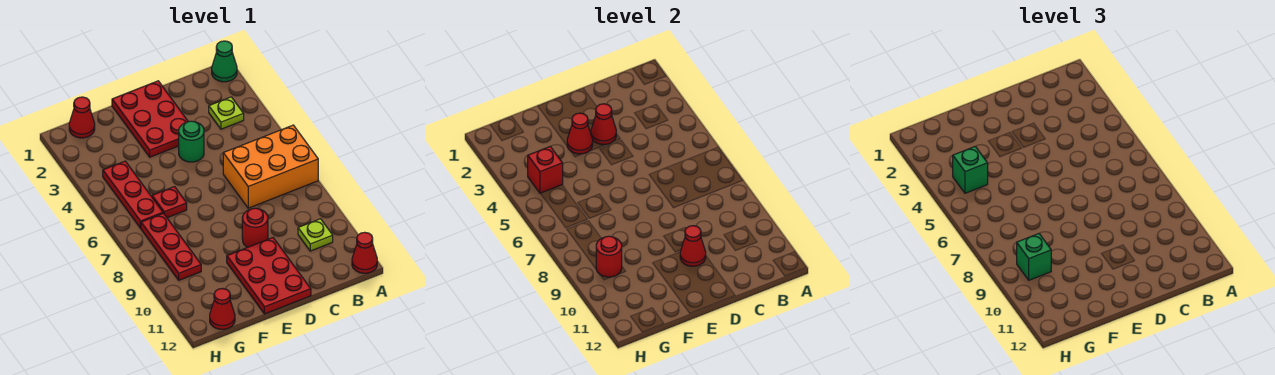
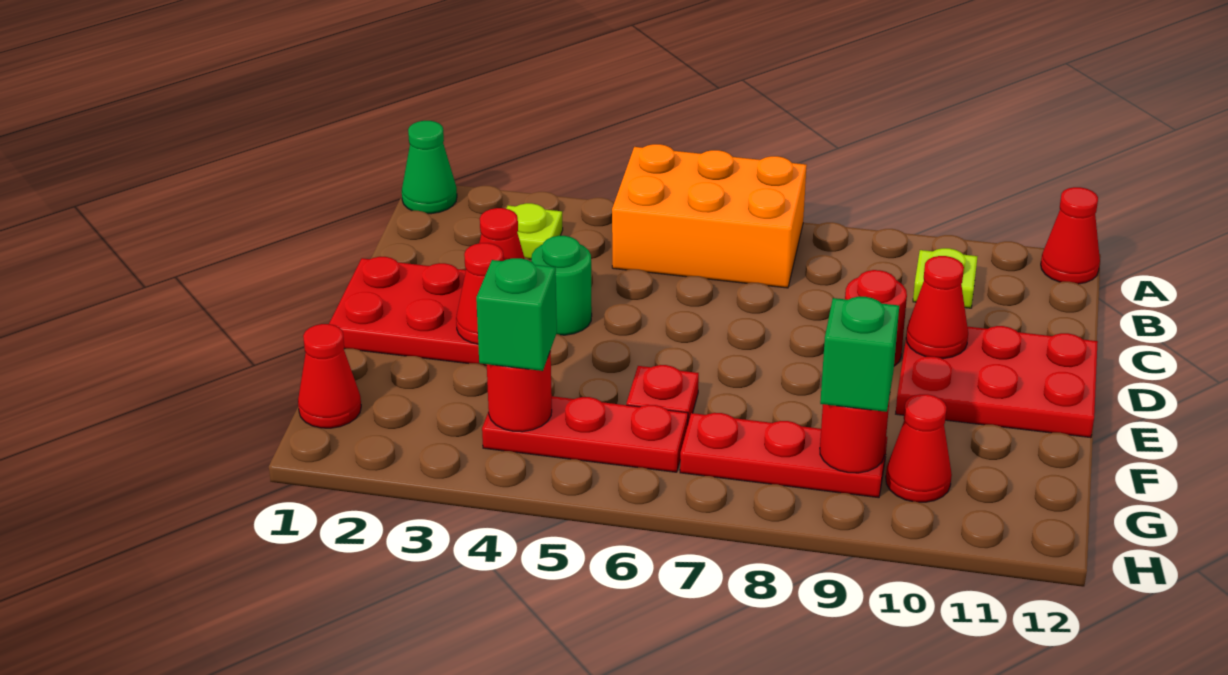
orange brick A6:C7 level 1 -> orange brick A5:B7 level 1
red brick G4 level 2 -> red round brick G4 level 2
red cone G12 level 1 -> red cone G10 level 1

